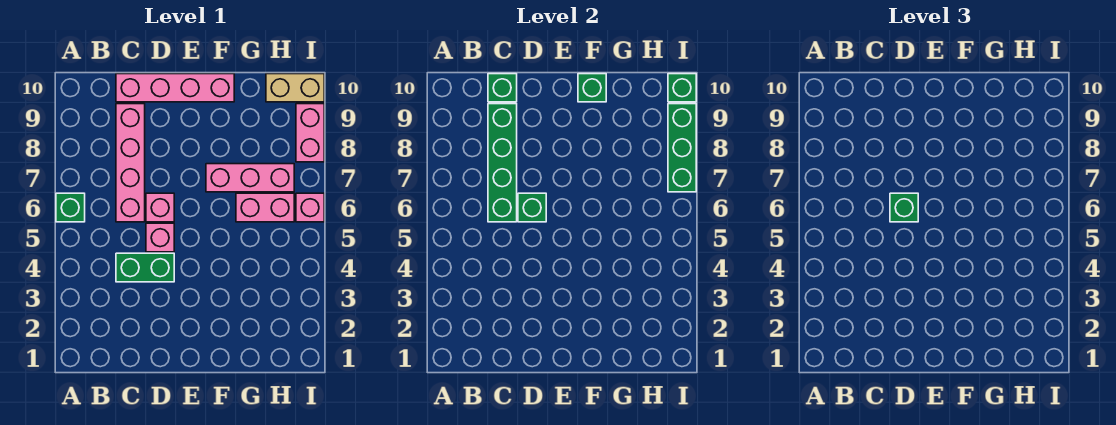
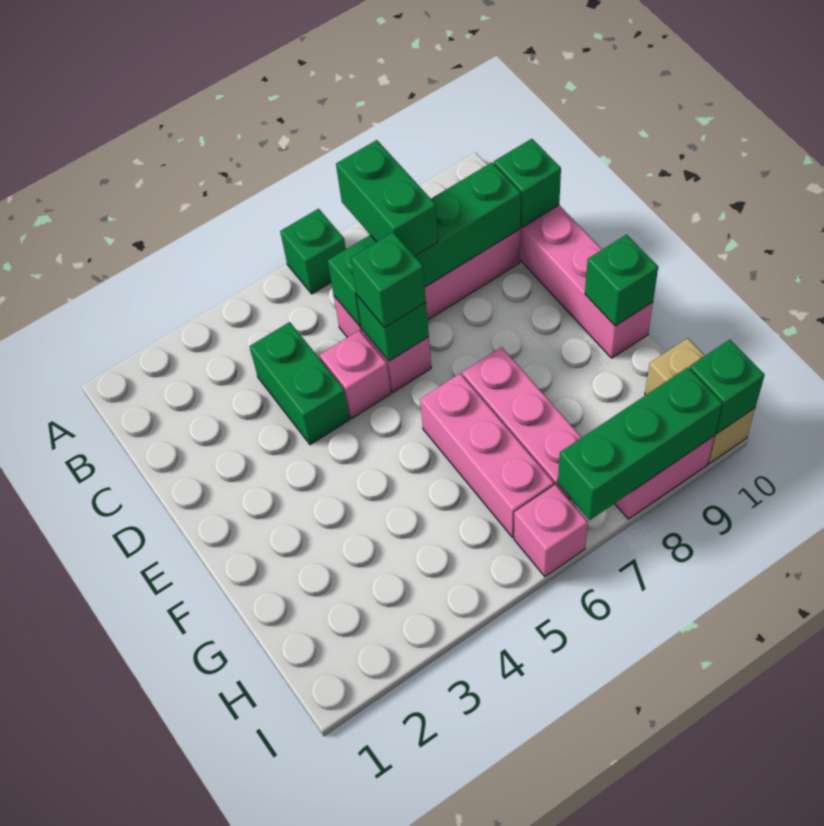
none -> green brick B7:C7 level 3
pink brick G6:H6 level 1 -> pink brick F6:H6 level 1

